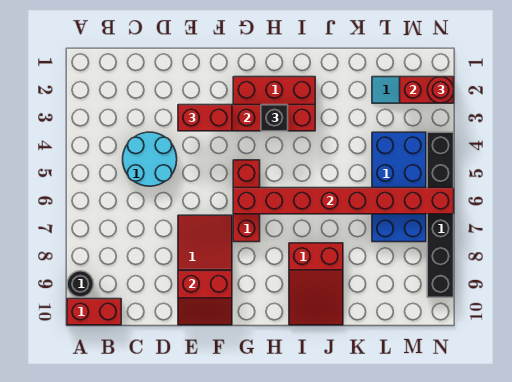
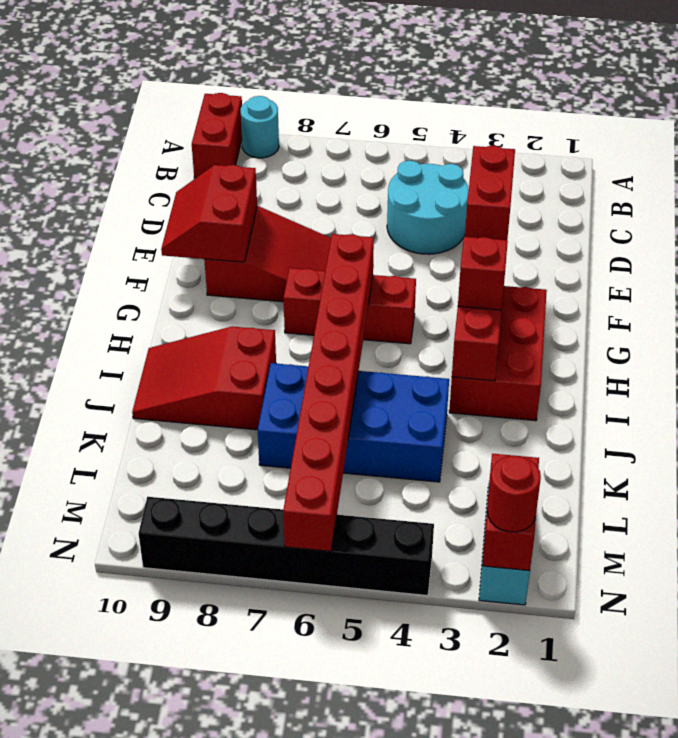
black round brick A9 level 1 -> cyan round brick A9 level 1
black brick H3 level 3 -> red brick H3 level 3
blue brick L4:M7 level 1 -> blue brick J4:K7 level 1

